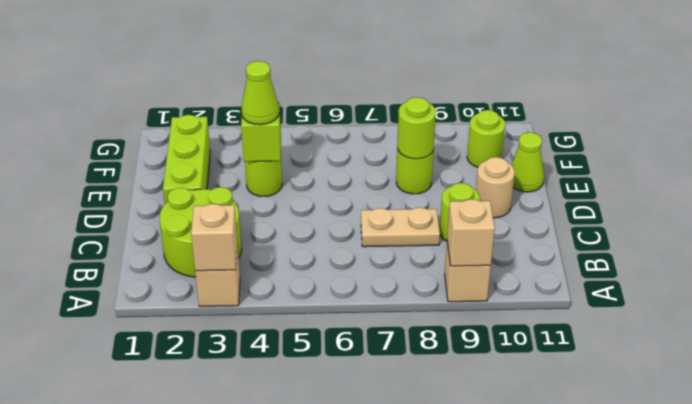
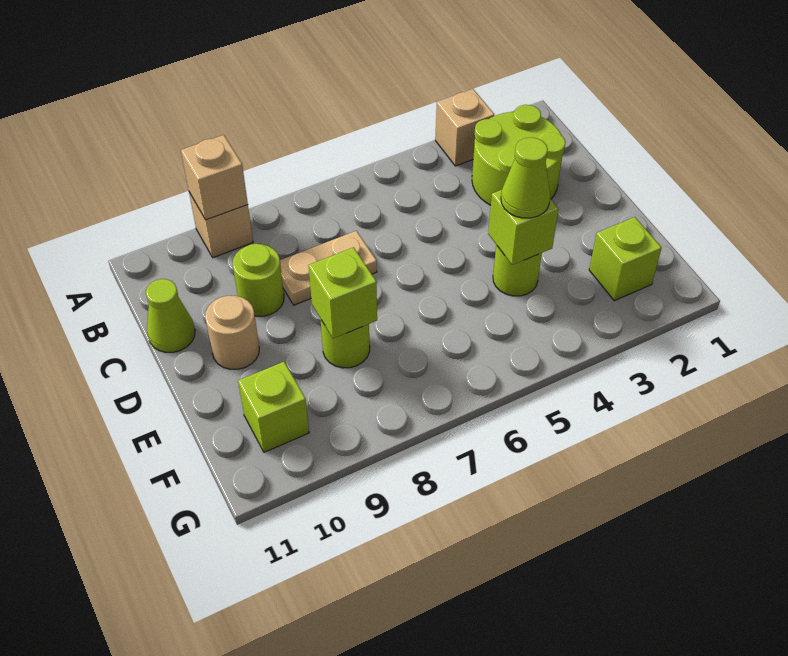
tan brick A3 level 2 -> none
lime brick D2:F2 level 1 -> lime brick F2 level 1
lime round brick E8 level 2 -> lime brick E8 level 2
lime cone E11 level 1 -> lime cone C11 level 1
lime round brick F10 level 1 -> lime brick F10 level 1

